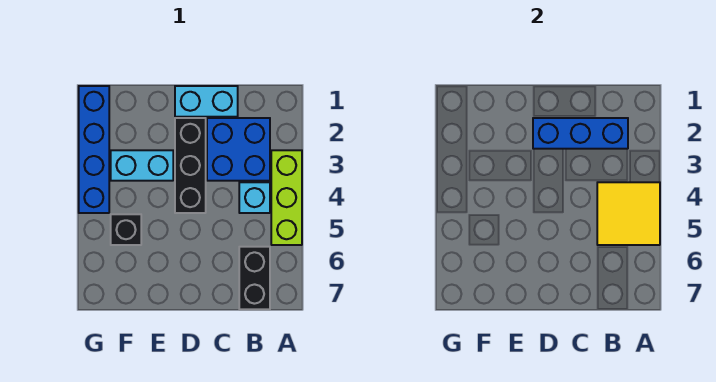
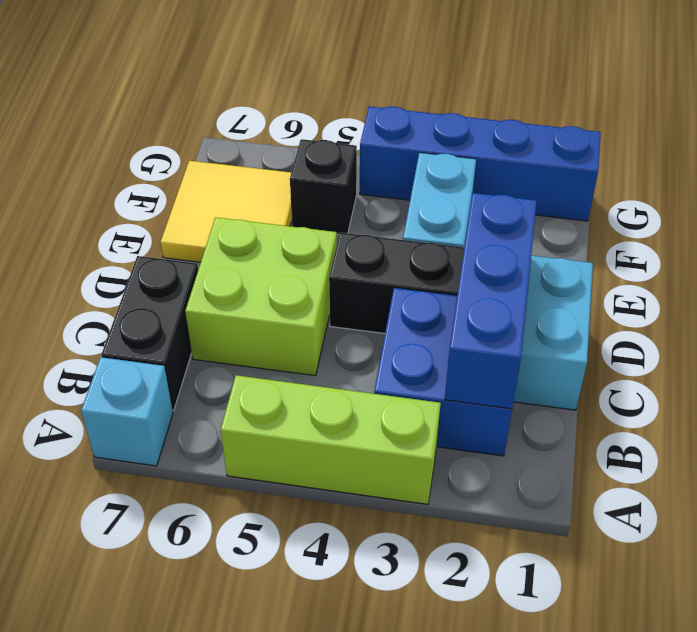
yellow tile A4:B5 level 2 -> yellow tile E6:F7 level 1
cyan brick B4 level 1 -> cyan brick A7 level 1
black brick B6:B7 level 1 -> black brick B7:C7 level 1
none -> lime brick C5:D6 level 1

